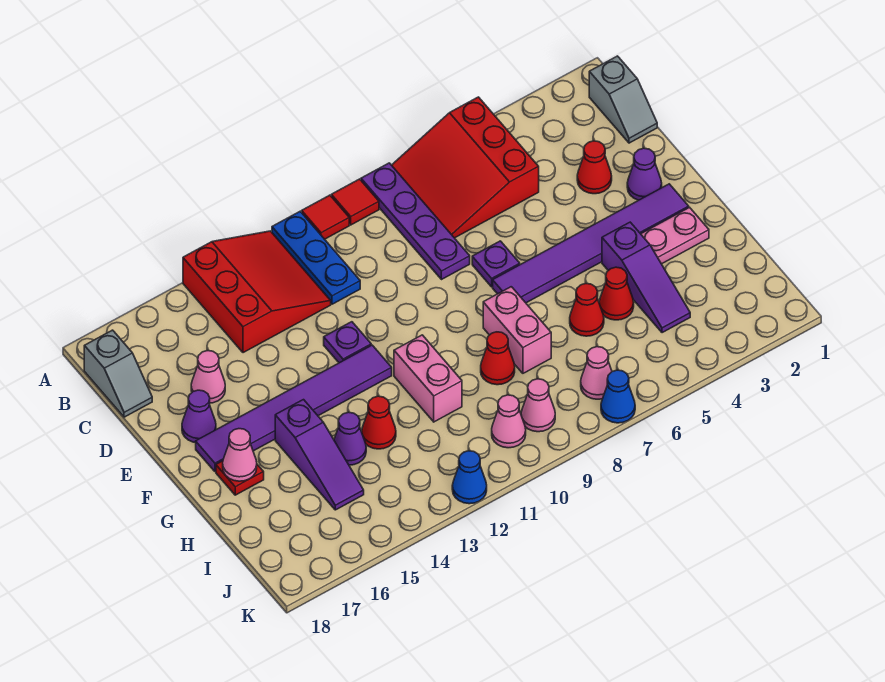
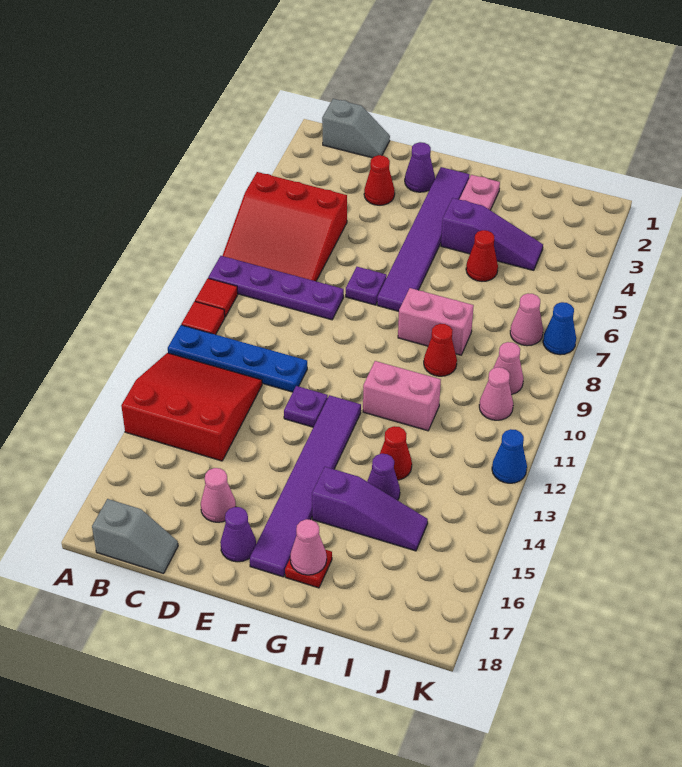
blue plate A11:C11 level 1 -> blue plate A11:D11 level 1
red cone H6 level 1 -> none

